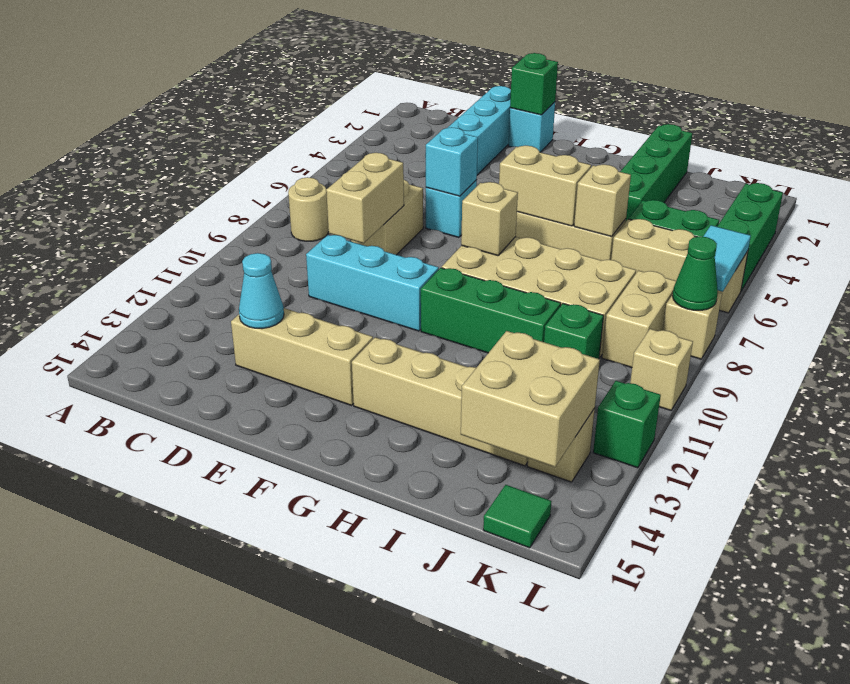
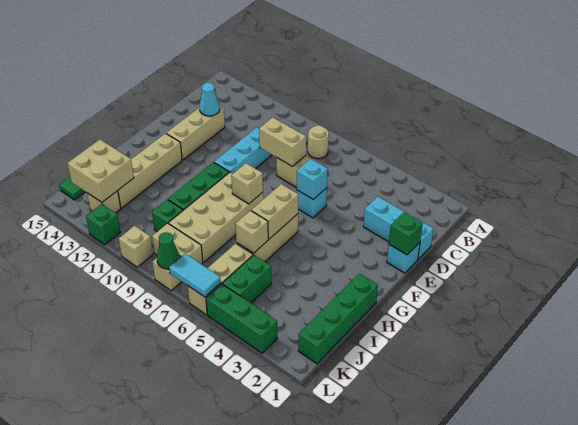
green brick I1:I4 level 1 -> green brick H1:K1 level 1

